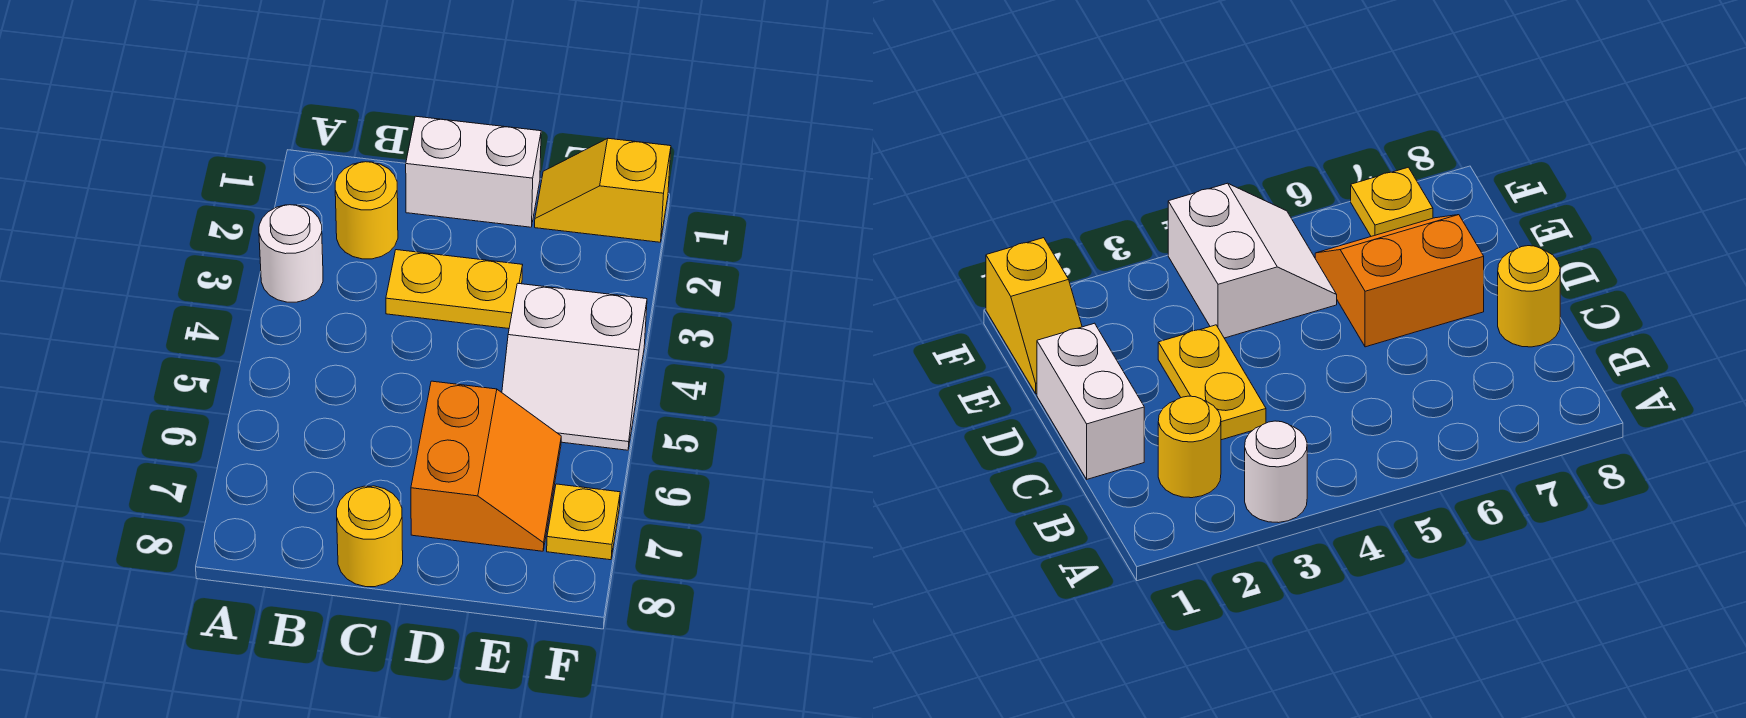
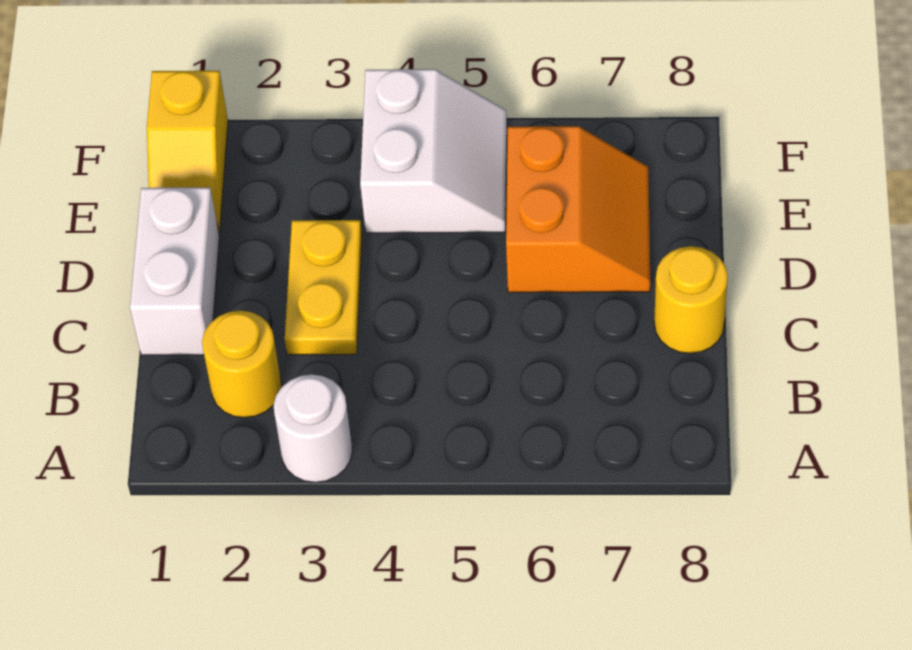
orange slope D6:E7 level 1 top D -> orange slope D6:E7 level 1 top 6
yellow plate F7 level 1 -> none

